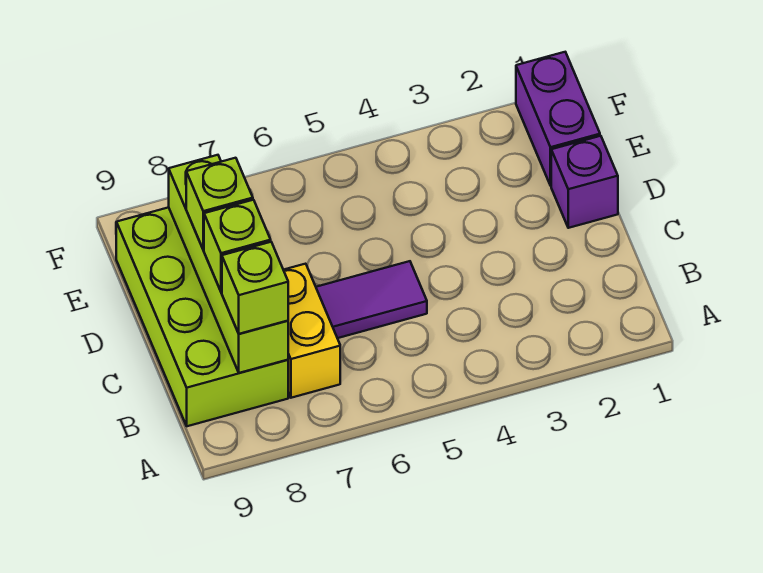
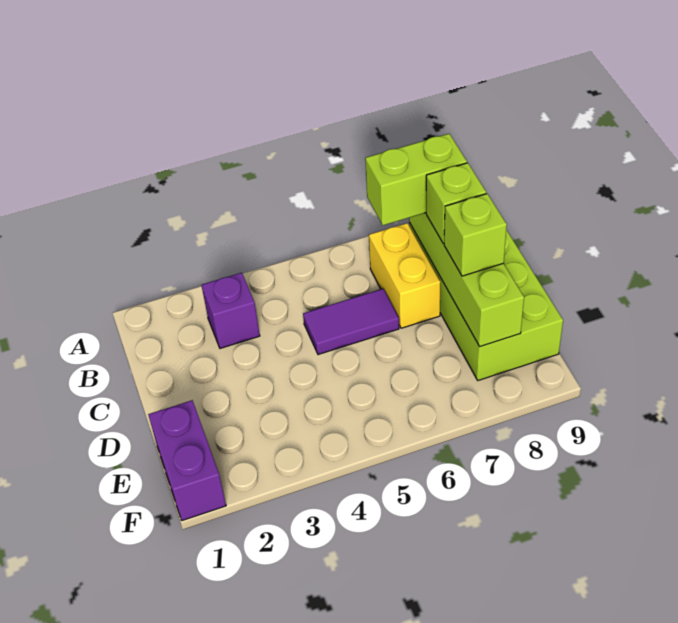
lime brick B8 level 3 -> lime brick B7:B8 level 3
purple brick D1 level 1 -> purple brick B3 level 1

